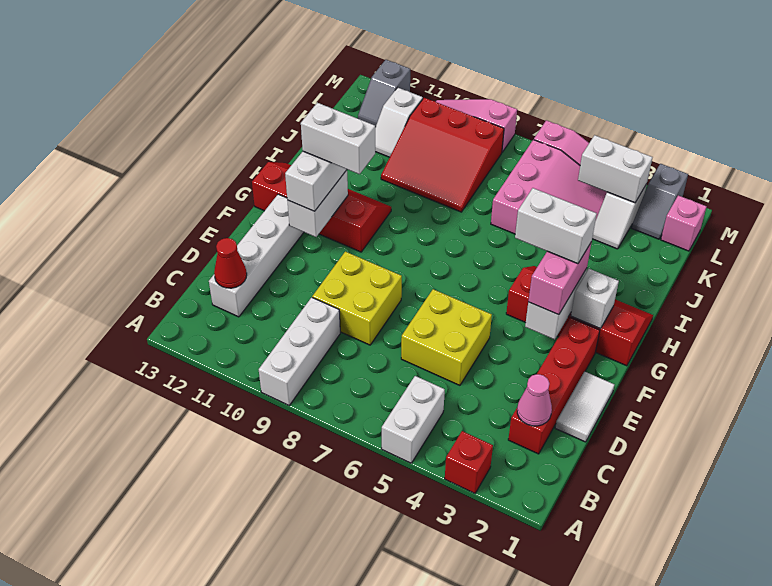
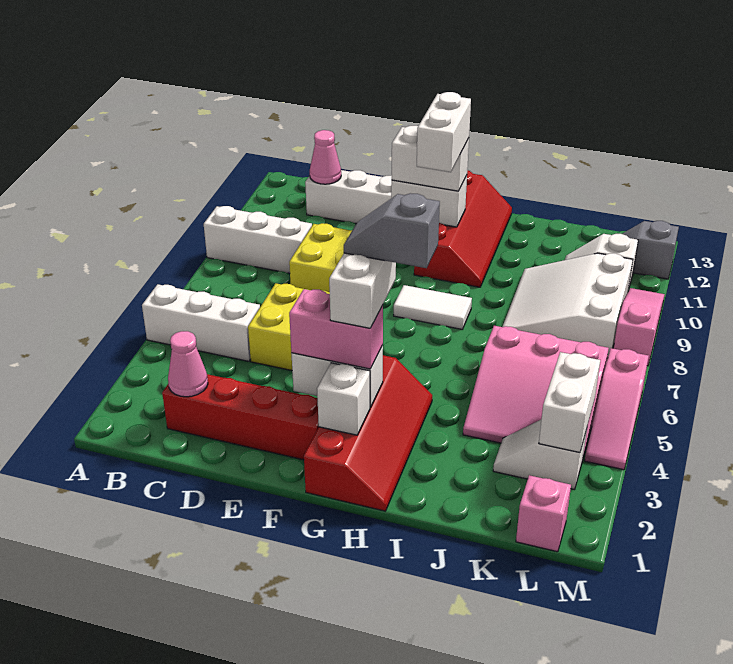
red brick A3 level 1 -> none
white brick A5:B5 level 1 -> white brick A5:C5 level 1
red cone C12 level 2 -> pink cone C12 level 2
white tile D1:E1 level 1 -> white tile G8:H8 level 1
red slope J8:L10 level 1 top L -> white slope J8:L10 level 1 top L
grey slope L2:M2 level 1 top M -> grey slope G4:H4 level 5 top H

